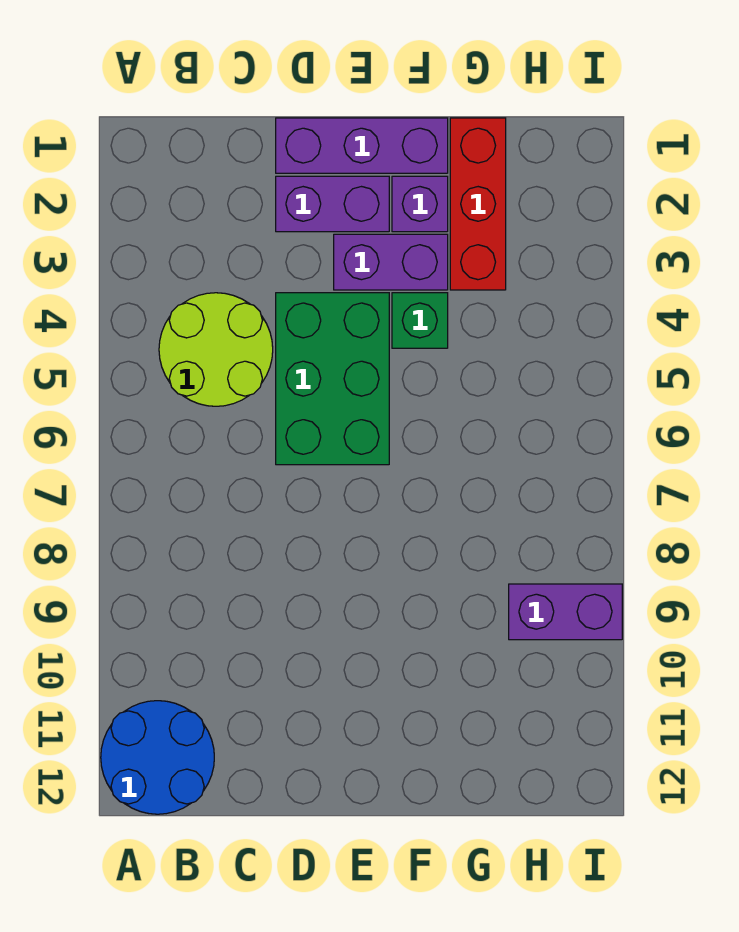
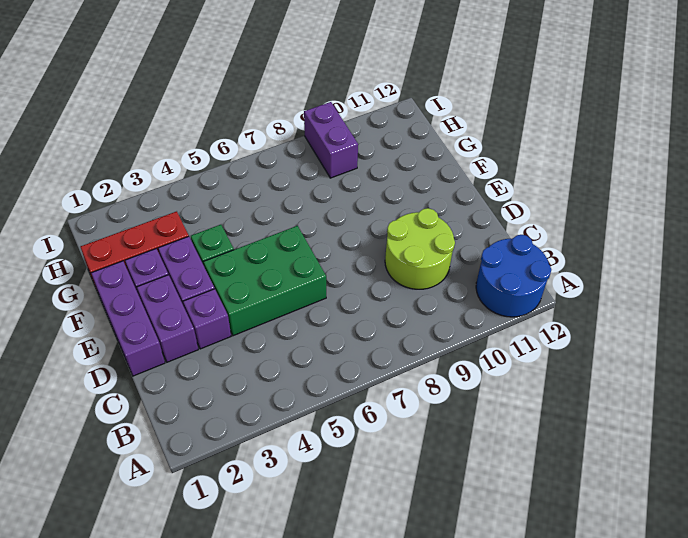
lime round brick B4:C5 level 1 -> lime round brick C9:D10 level 1
none -> purple brick D3 level 1

